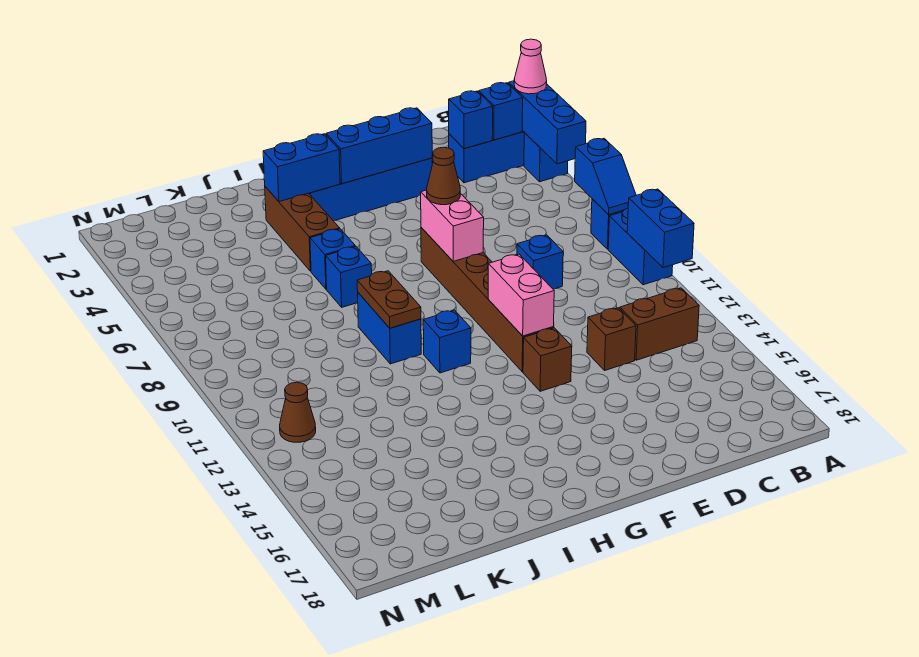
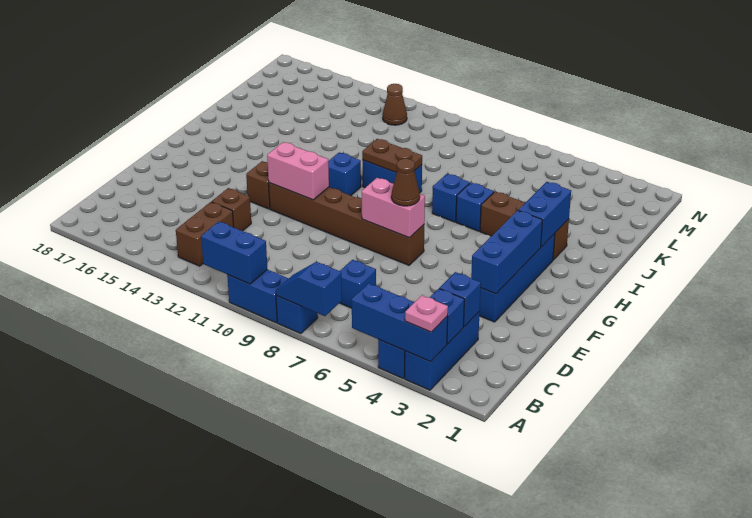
pink cone A3 level 3 -> pink plate A3 level 3
blue brick D9 level 1 -> blue brick C7 level 1

